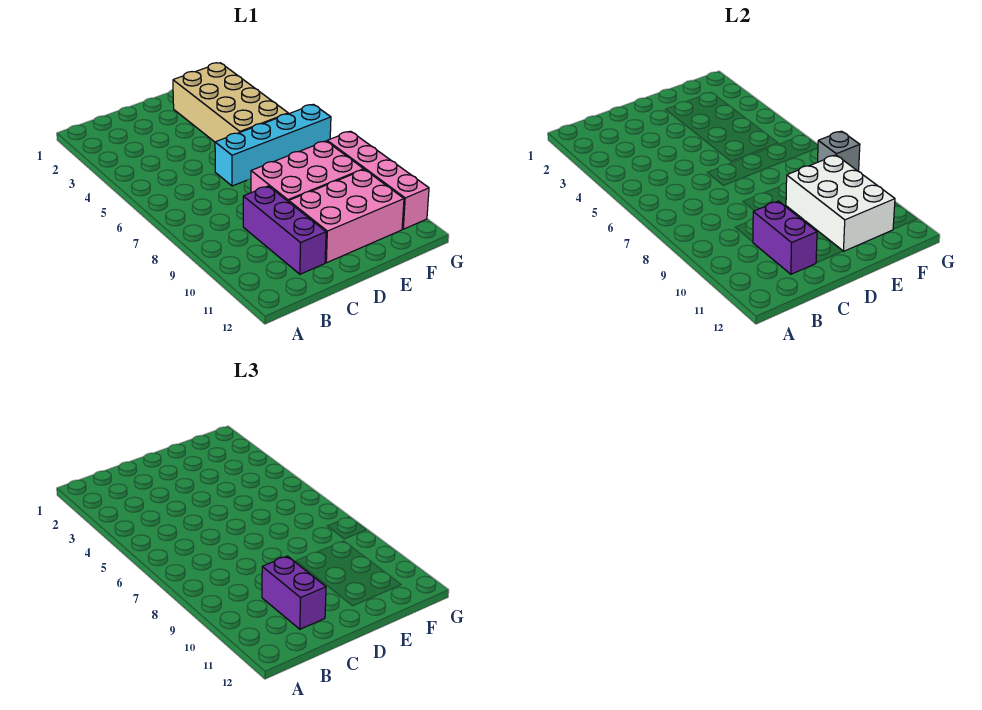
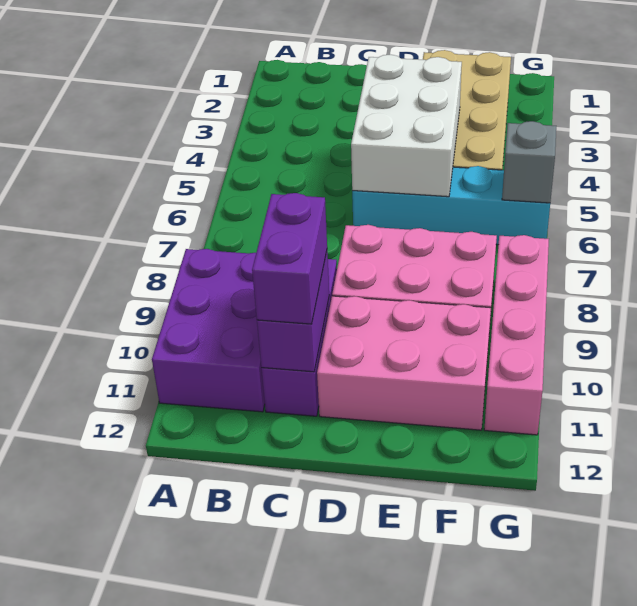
none -> purple brick A9:B11 level 1
white brick E9:F11 level 2 -> white brick D4:E6 level 2
grey brick G8 level 2 -> grey brick G6 level 2

